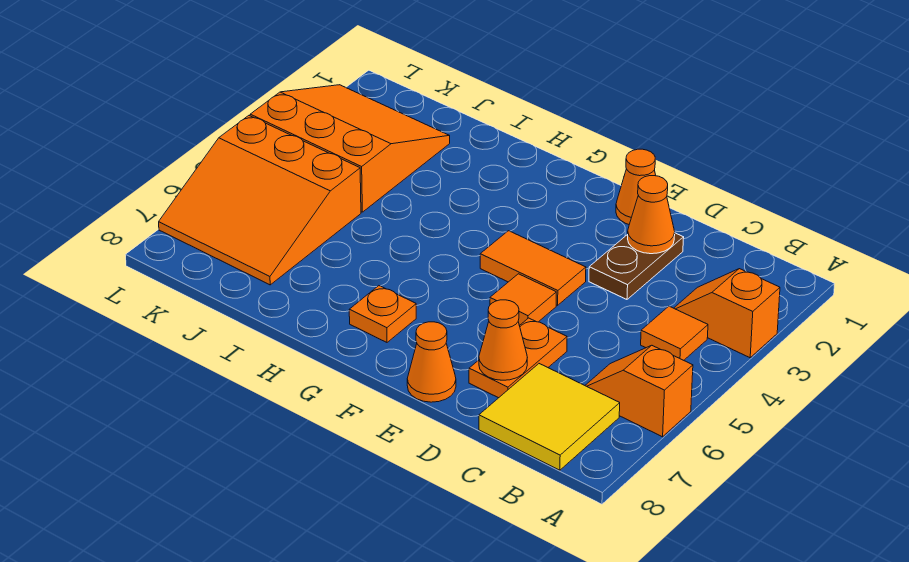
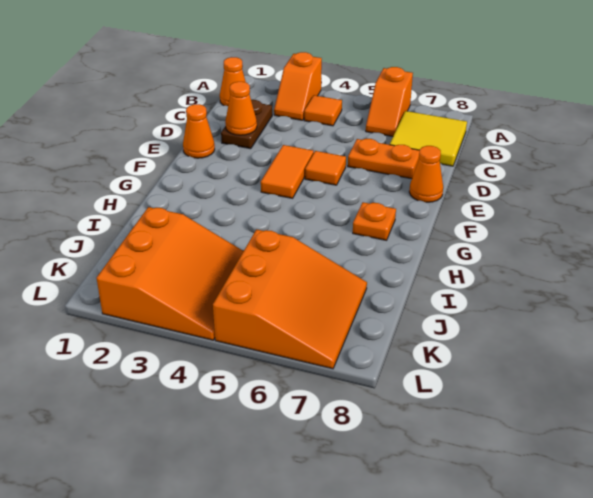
brown plate D2:D3 level 1 -> brown plate C2:D2 level 1
orange cone D7 level 2 -> orange cone B1 level 1
orange slope J2:L4 level 1 top 4 -> orange slope J2:L4 level 1 top 2

